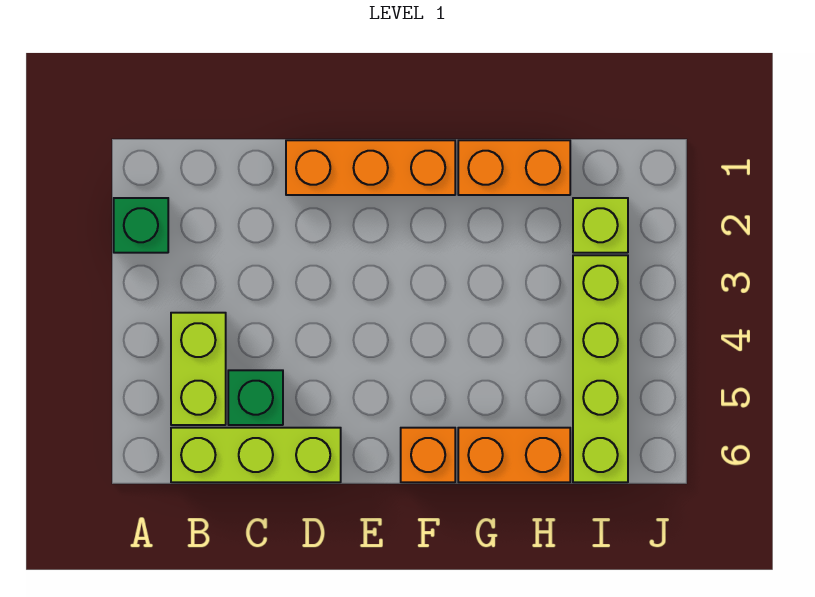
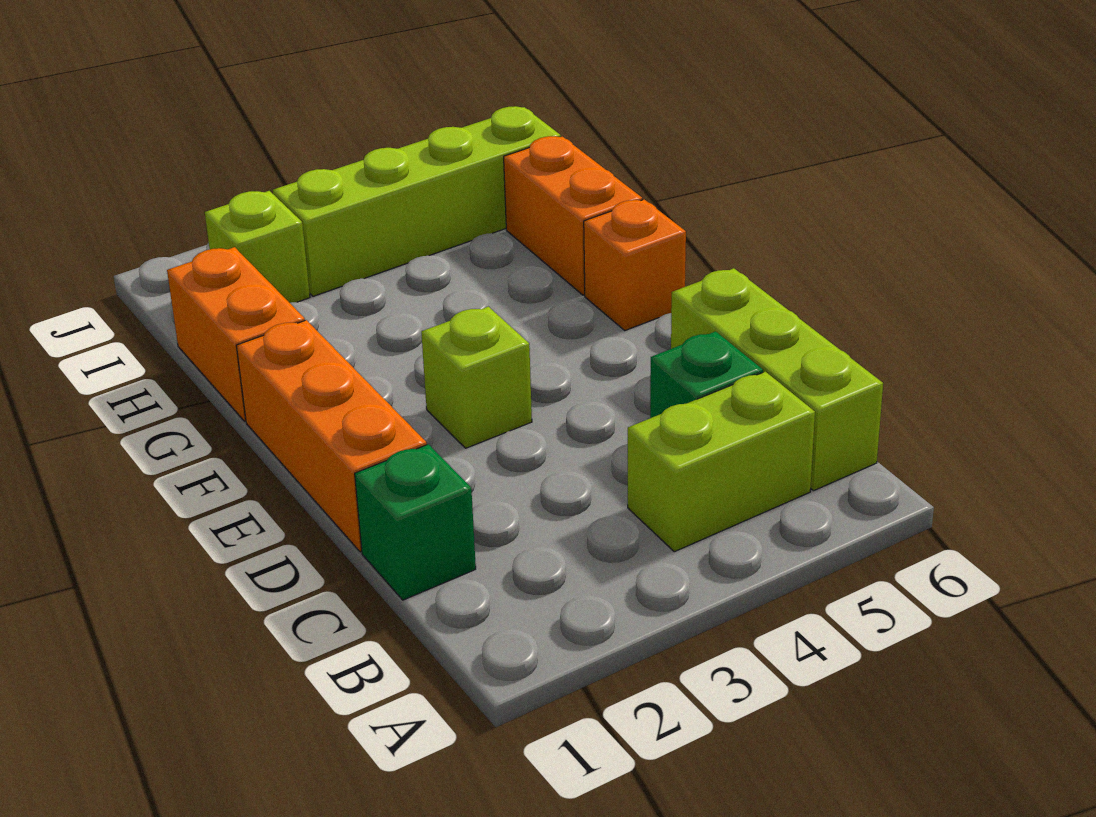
green brick A2 level 1 -> green brick C1 level 1
none -> lime brick E3 level 1

